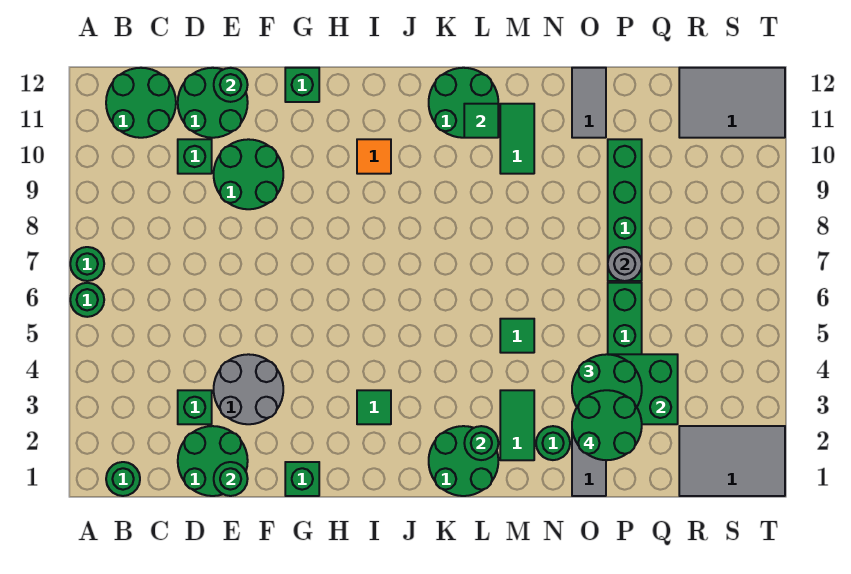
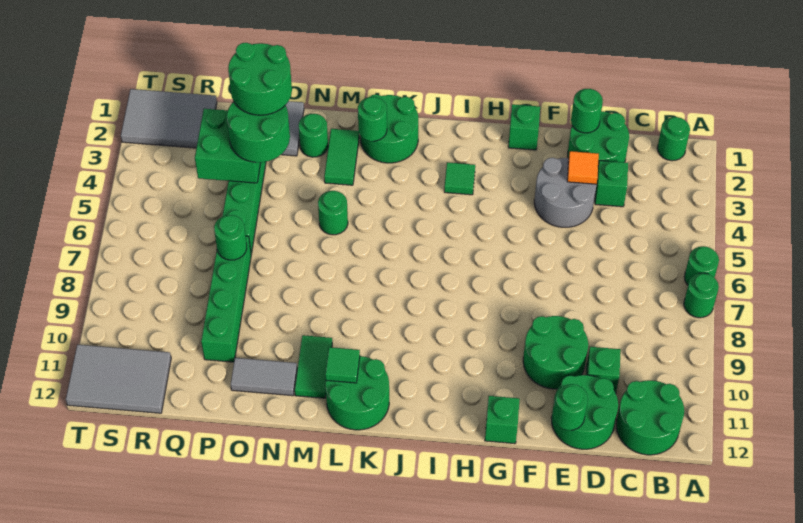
orange tile I10 level 1 -> orange tile E3 level 2
green tile M5 level 1 -> green round brick M5 level 1
grey tile O11:O12 level 1 -> grey tile N11:O11 level 1
grey round brick P7 level 2 -> green round brick P7 level 2

